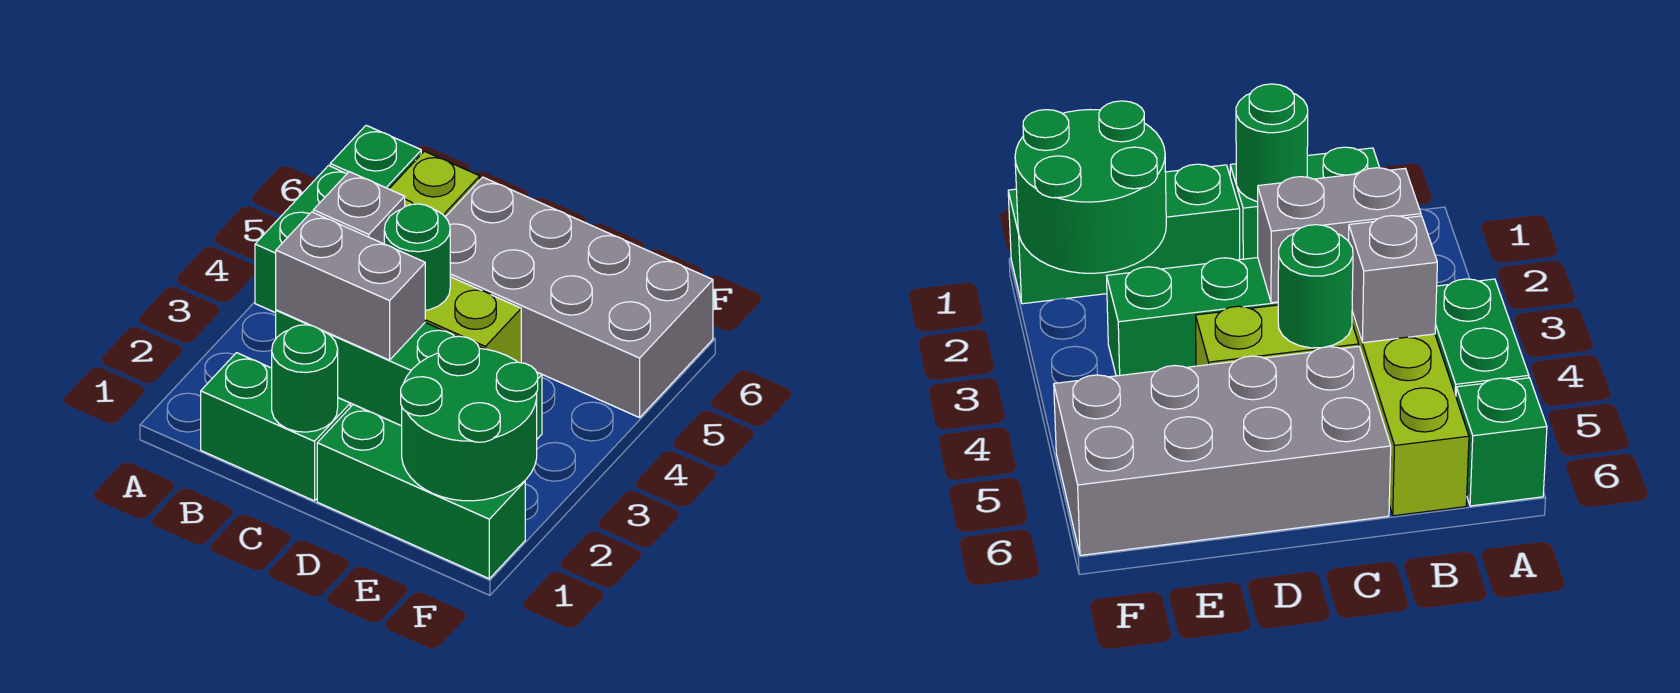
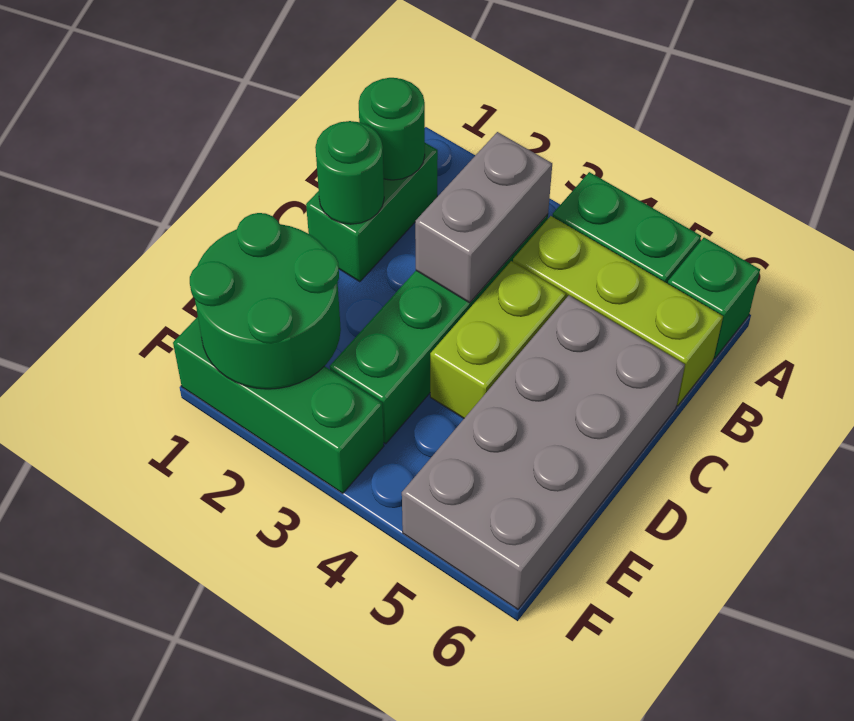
grey brick B4 level 2 -> none
green round brick C4 level 2 -> green round brick B1 level 2
green brick D1:F1 level 1 -> green brick F1:F3 level 1

